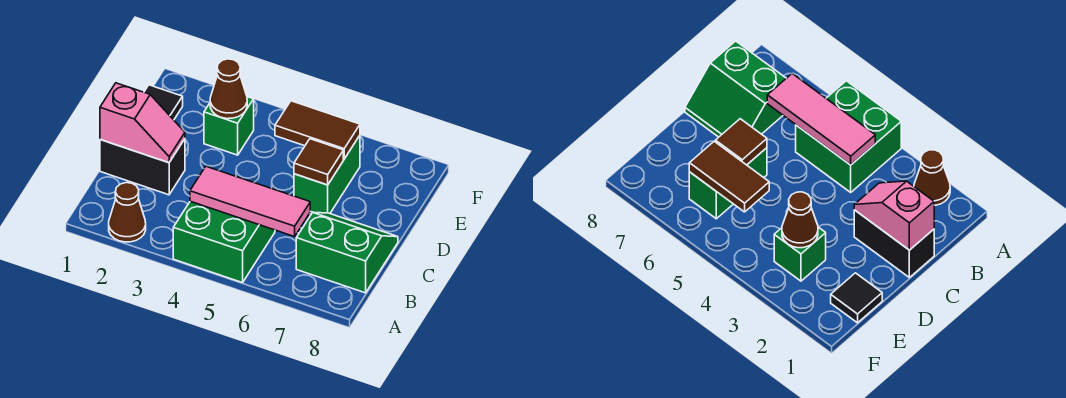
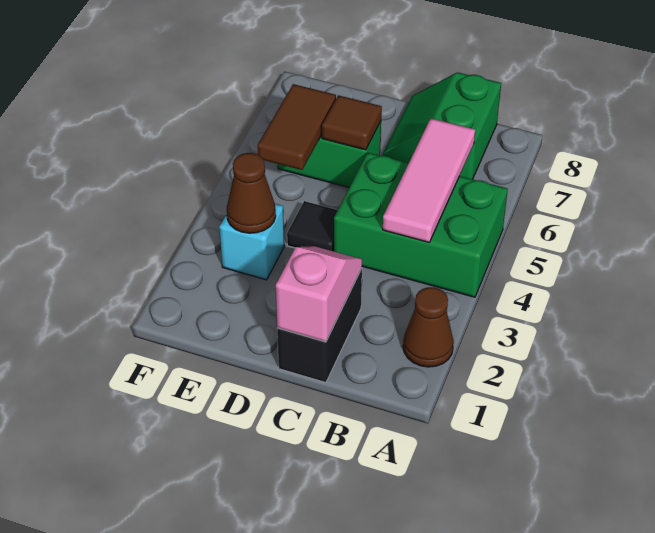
green brick A4:B5 level 1 -> green brick A4:C5 level 1
black tile E1 level 1 -> black tile D4 level 1
green brick E3 level 1 -> cyan brick E3 level 1

